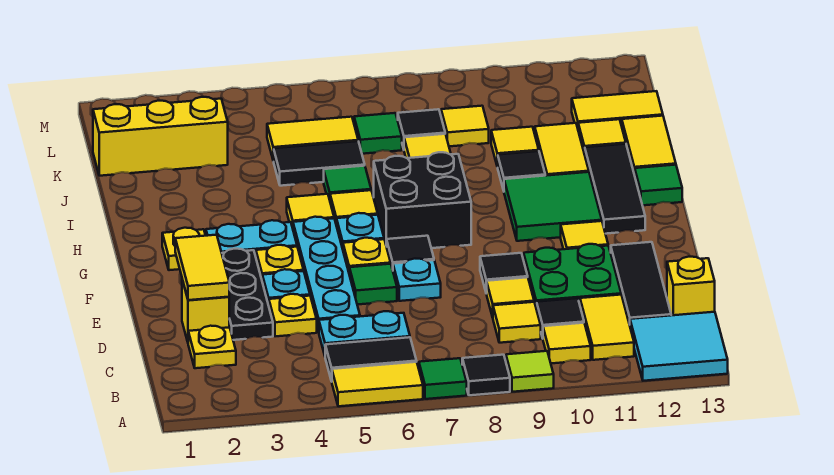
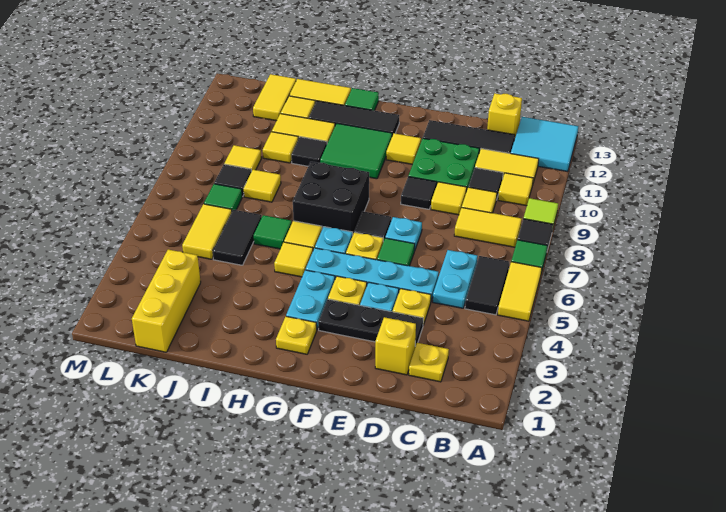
yellow tile D2:E2 level 2 -> yellow tile B8:C8 level 1

